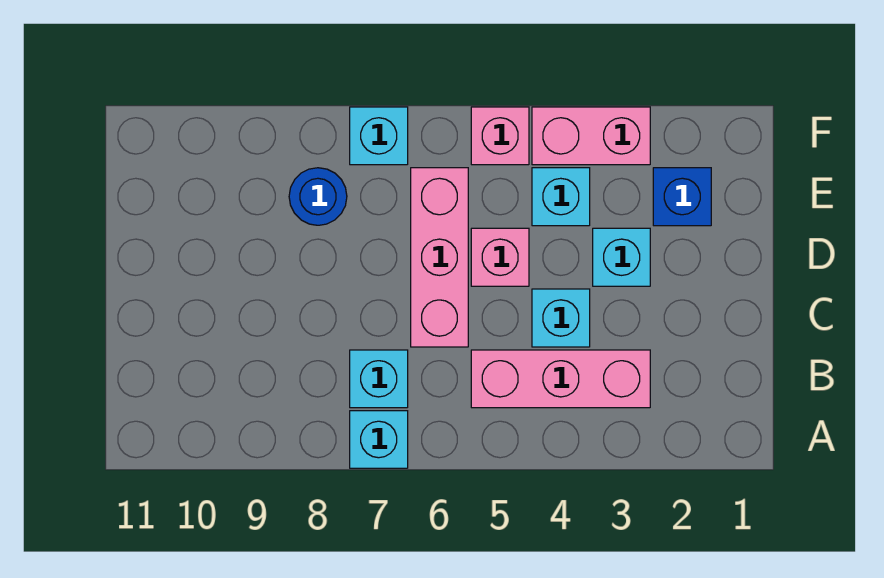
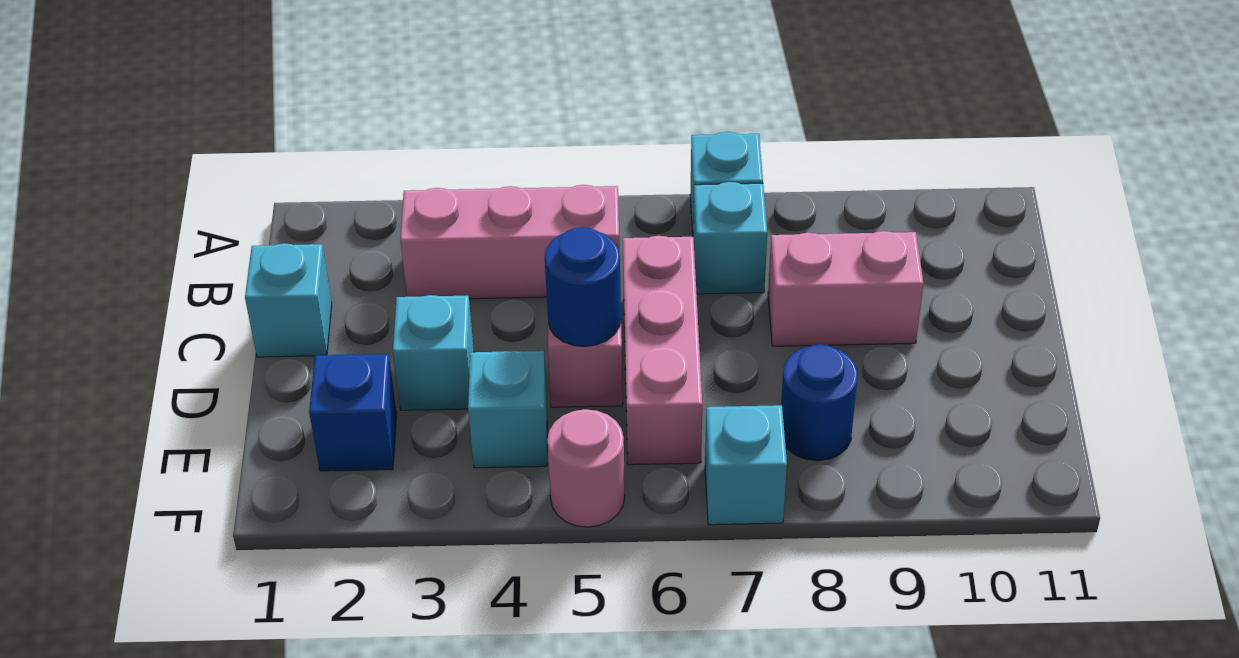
cyan brick C4 level 1 -> cyan brick C1 level 1
none -> blue round brick D5 level 2
pink brick F3:F4 level 1 -> pink brick C8:C9 level 1
pink brick F5 level 1 -> pink round brick F5 level 1

